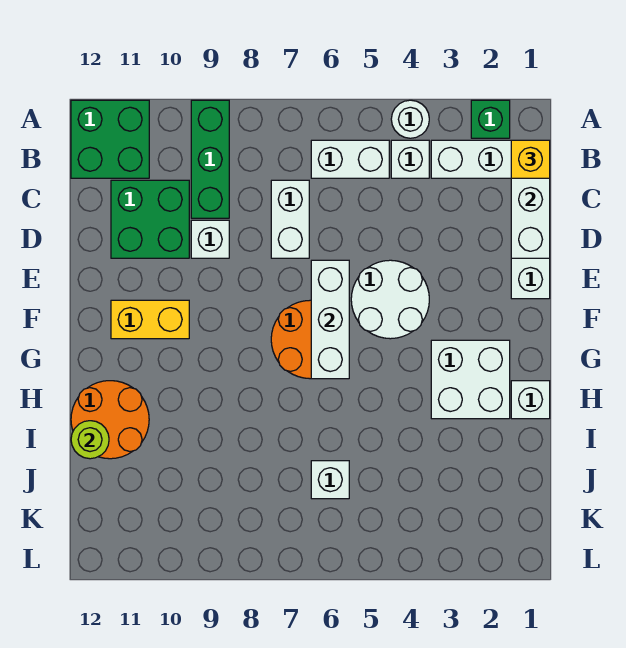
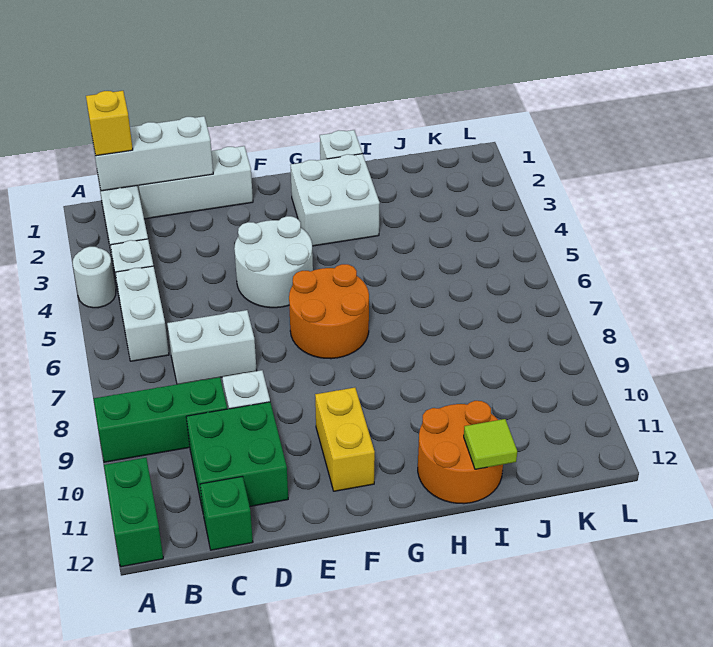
green brick A2 level 1 -> green brick C12 level 1
green brick A11:B12 level 1 -> green brick A11:A12 level 1
white brick E6:G6 level 2 -> none
lime round brick I12 level 2 -> lime tile I12 level 2
white brick J6 level 1 -> none

